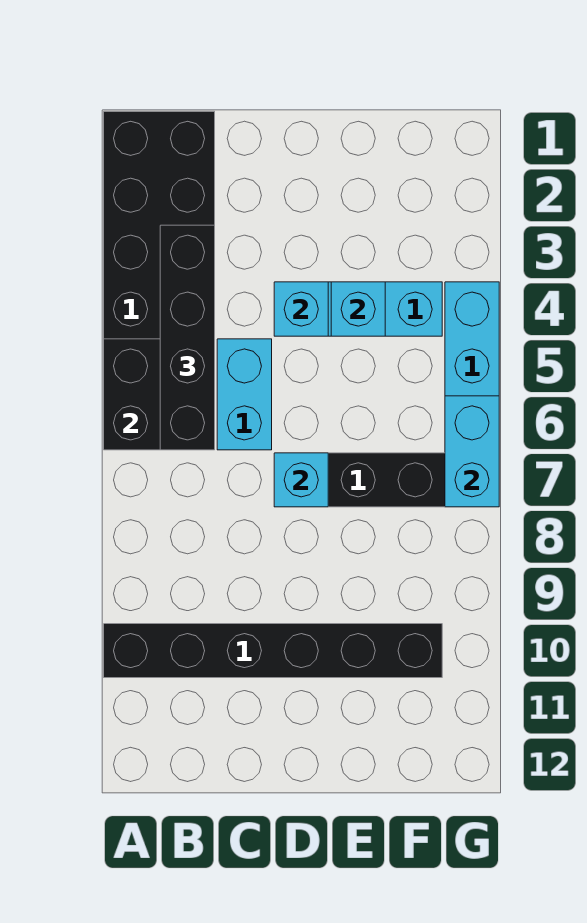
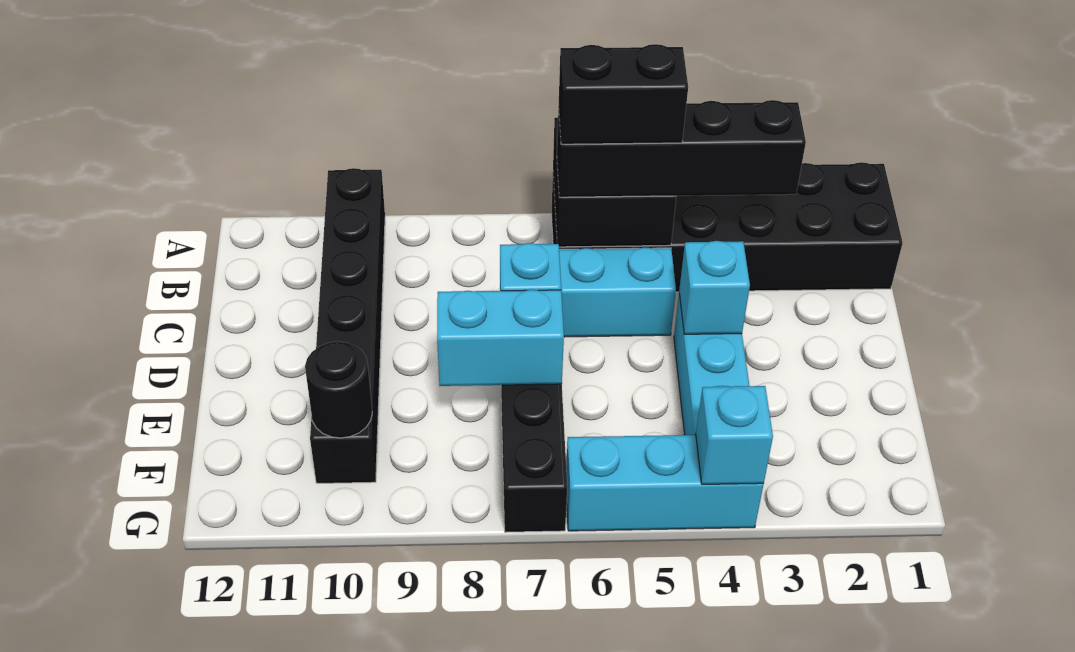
none -> black brick B5:B6 level 4
cyan brick E4 level 2 -> cyan brick G4 level 2
none -> black round brick F10 level 2
cyan brick G6:G7 level 2 -> cyan brick E7:E8 level 2

